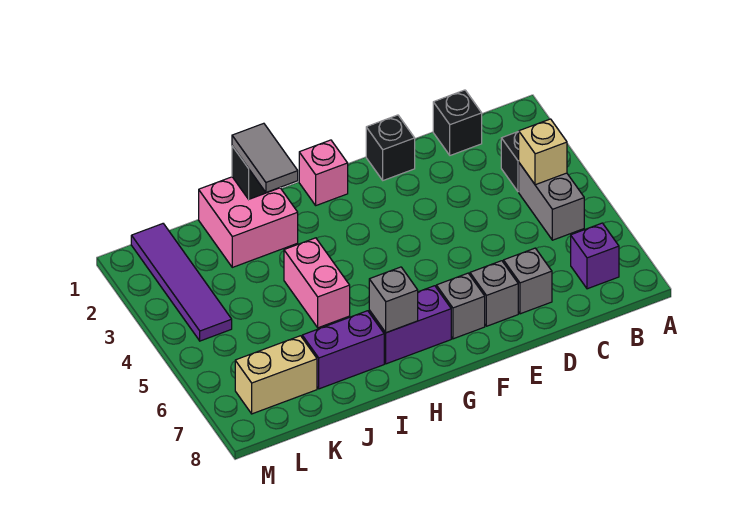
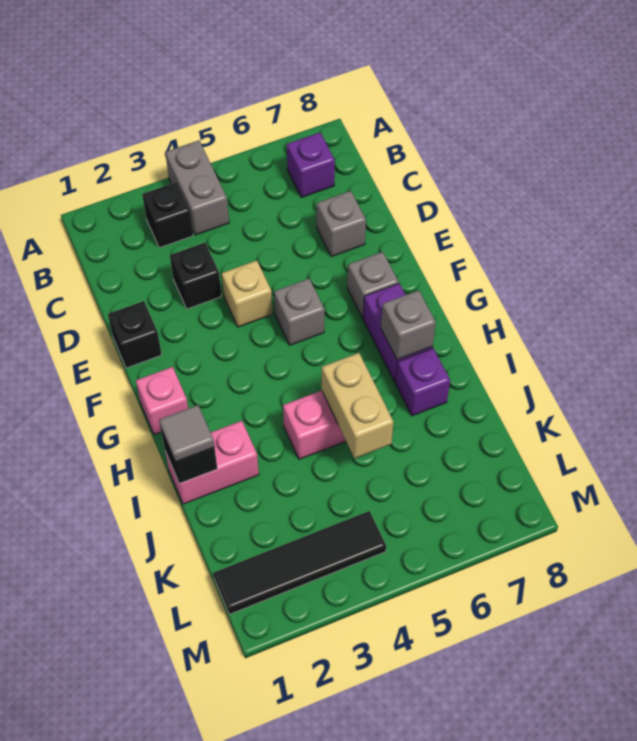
grey brick B4:B5 level 1 -> grey brick A4:B4 level 1
tan brick B4 level 2 -> tan brick E4 level 1
black brick C1 level 1 -> black brick D3 level 1
grey brick E7 level 1 -> grey brick F5 level 1
pink brick I1:J2 level 1 -> pink brick I1:I2 level 1
grey tile I1:I2 level 3 -> grey tile I1 level 3
purple brick I7:J7 level 1 -> purple brick I7 level 1
tan brick K7:L7 level 1 -> tan brick I5:J5 level 2
purple tile L1:L4 level 1 -> black tile L1:L4 level 1

